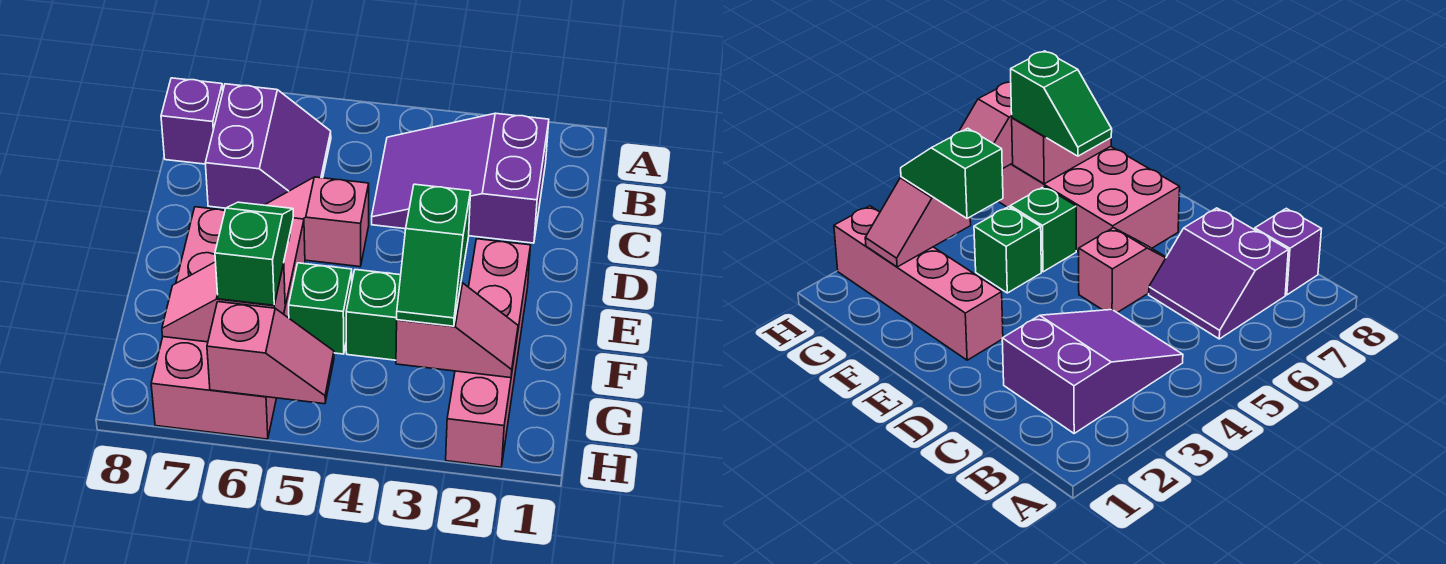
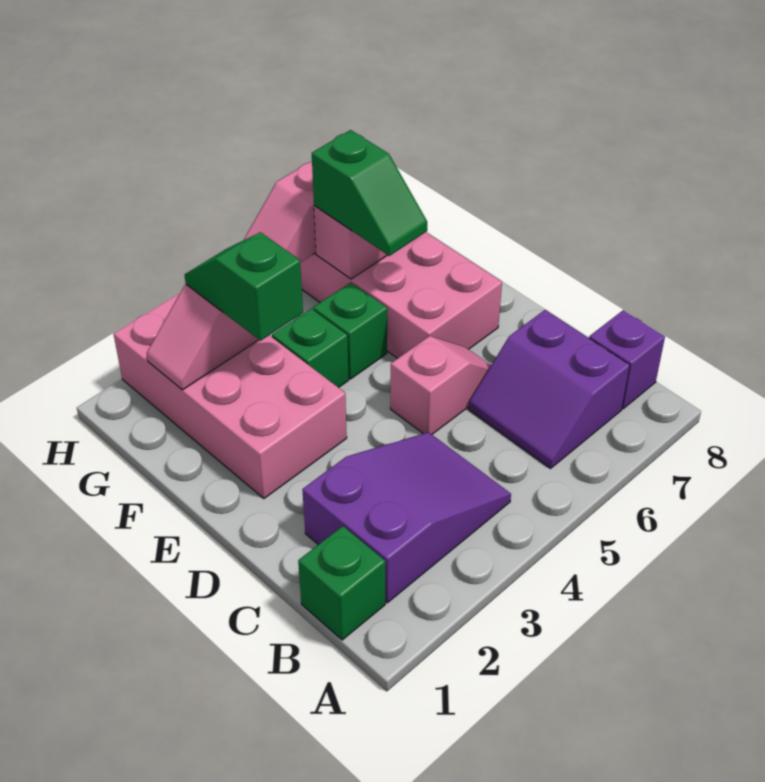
none -> green brick B1 level 1
pink brick E2:H2 level 1 -> pink brick E2:H3 level 1

